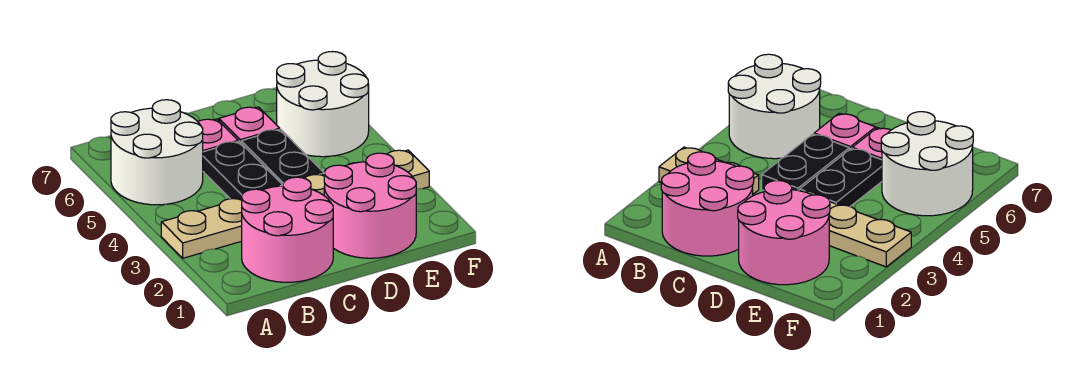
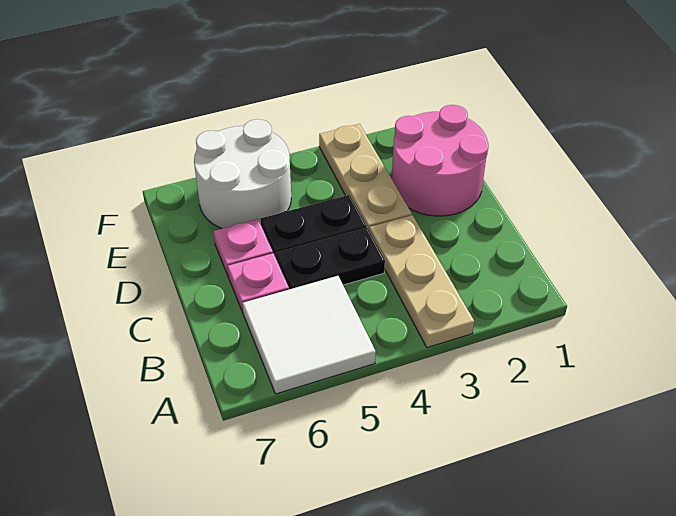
tan plate A3:B3 level 1 -> tan plate A3:C3 level 1
white round brick A5:B6 level 1 -> white tile A5:B6 level 1
pink round brick B1:C2 level 1 -> none

